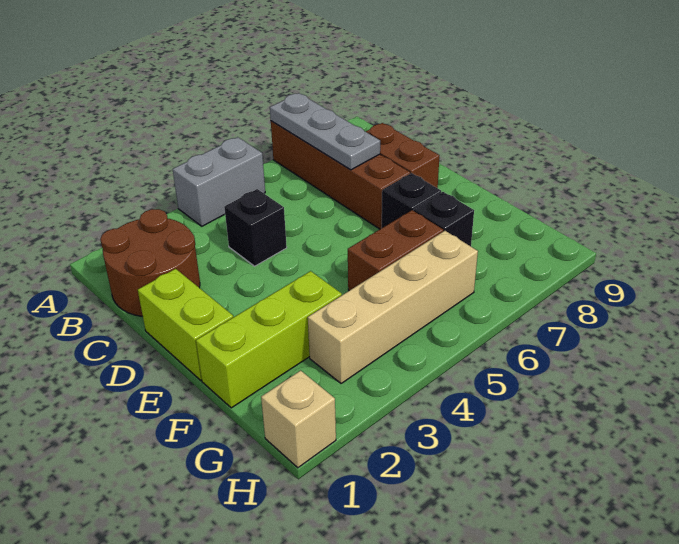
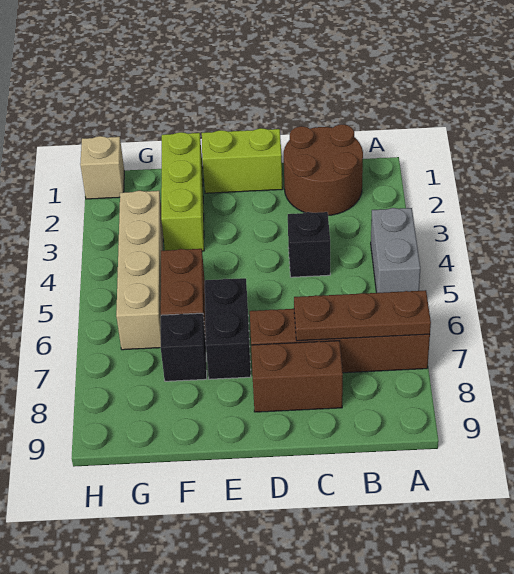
grey plate A7:C7 level 2 -> brown plate A7:C7 level 2
black brick E7 level 1 -> black brick E6:E7 level 1

